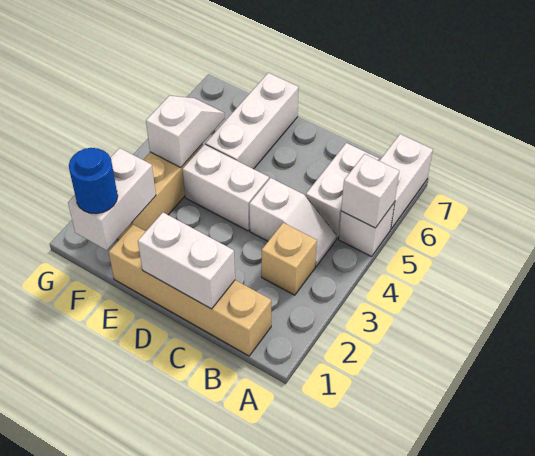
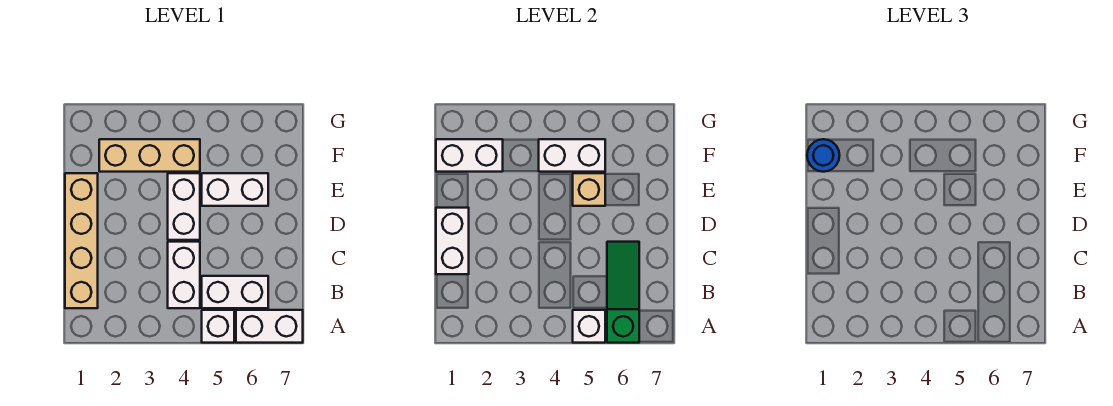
none -> green slope A6:C6 level 2 top A
tan brick B3 level 1 -> tan brick E5 level 2
white slope B4:C4 level 1 top C -> white brick B4:C4 level 1
white brick E5:E7 level 1 -> white brick E5:E6 level 1
white slope F4:F5 level 2 top 4 -> white brick F4:F5 level 2

